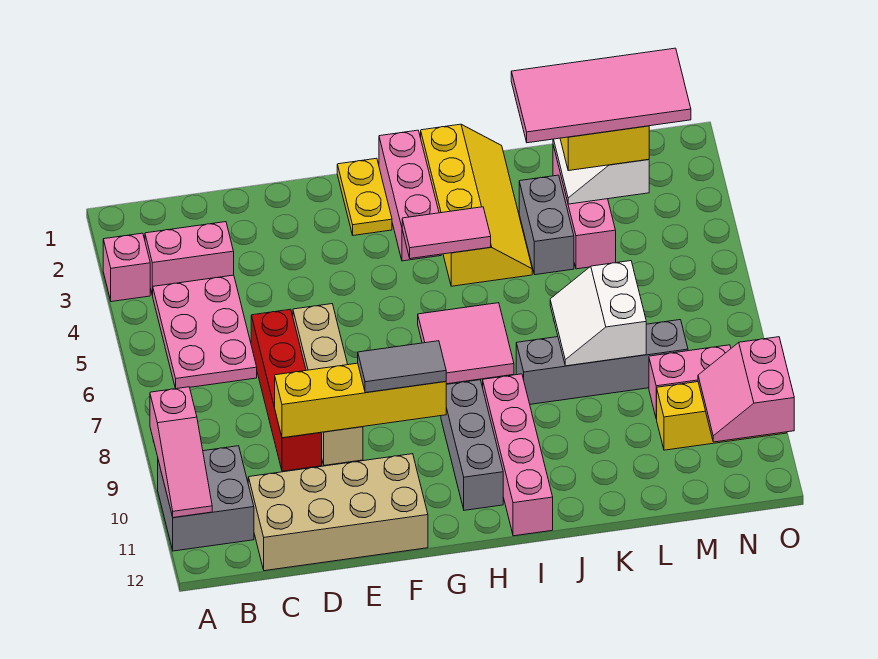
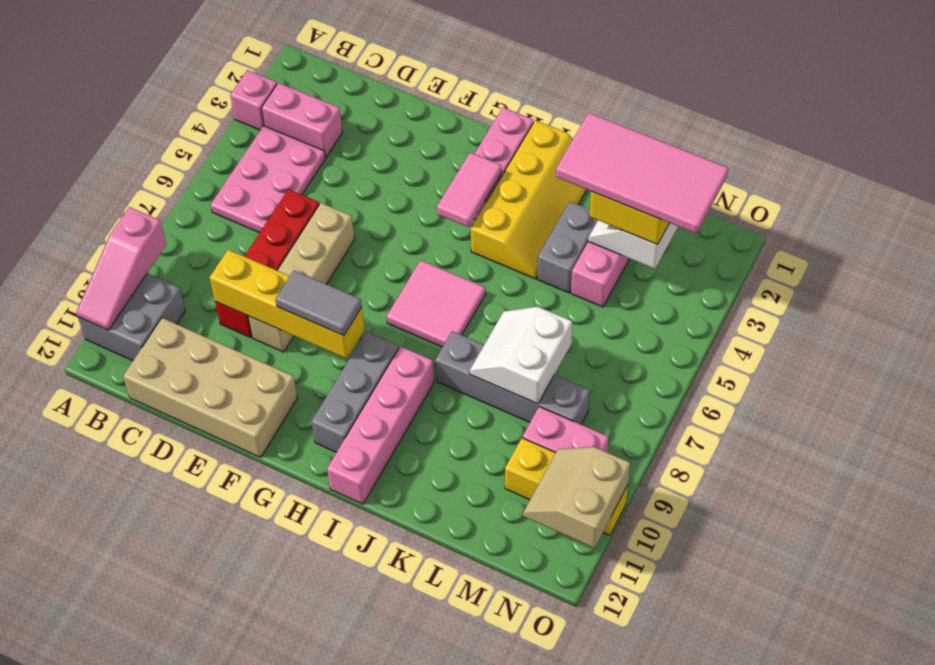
yellow plate G1:G2 level 1 -> none
pink tile H4:I4 level 2 -> pink tile H3:H4 level 2
pink slope N10:O11 level 2 top O -> tan slope N10:O11 level 2 top O

